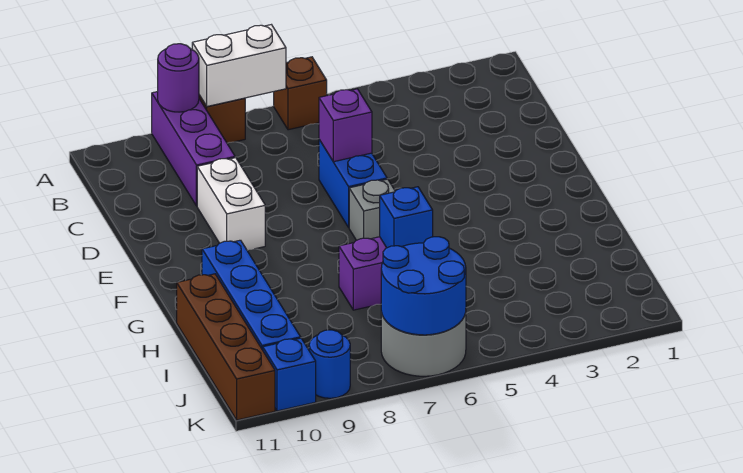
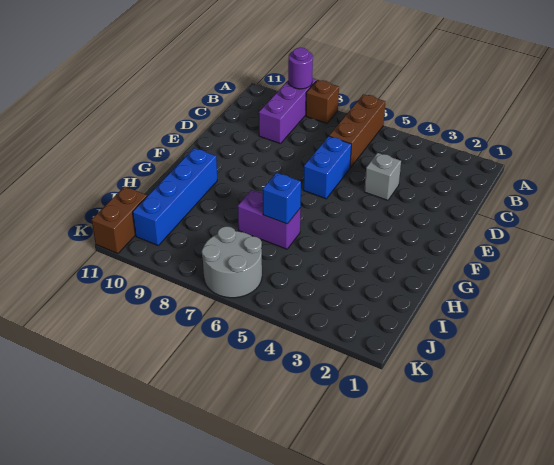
brown brick A6 level 1 -> brown brick A6:C6 level 1
white brick A7:A8 level 2 -> none
purple brick D6 level 2 -> none
white brick D9:E9 level 1 -> none
grey brick F6 level 1 -> grey brick D4 level 1
brown brick H11:K11 level 1 -> brown brick J11:K11 level 1
blue round brick J6:K7 level 2 -> none
blue round brick K9 level 1 -> none
blue brick K10 level 1 -> none

